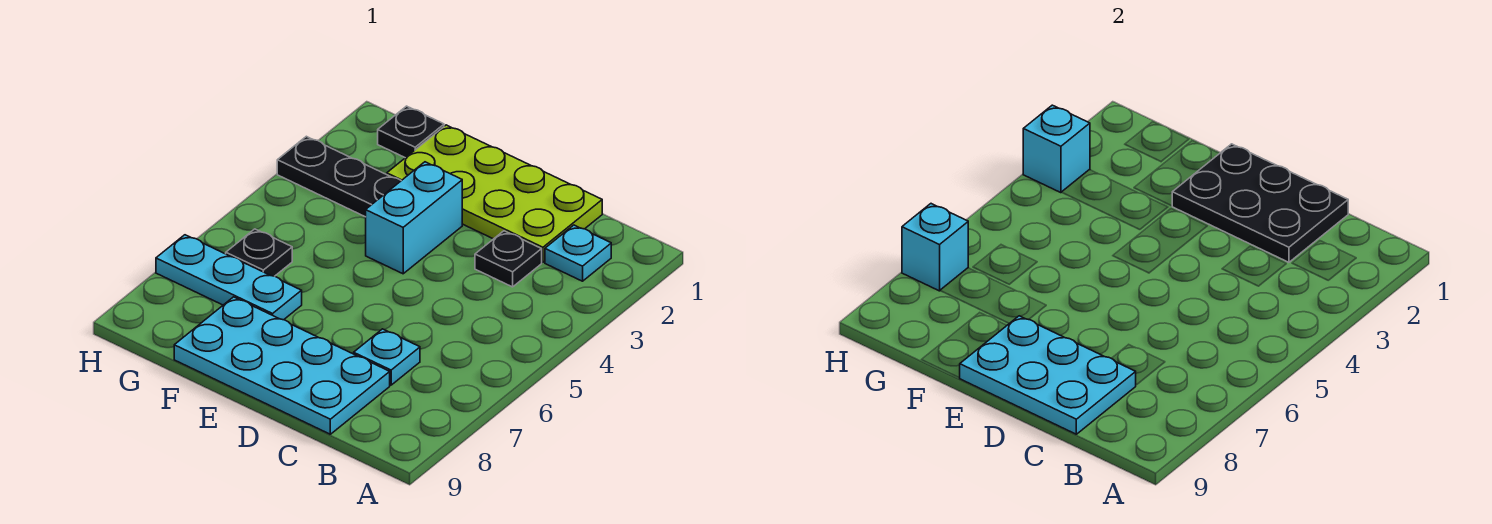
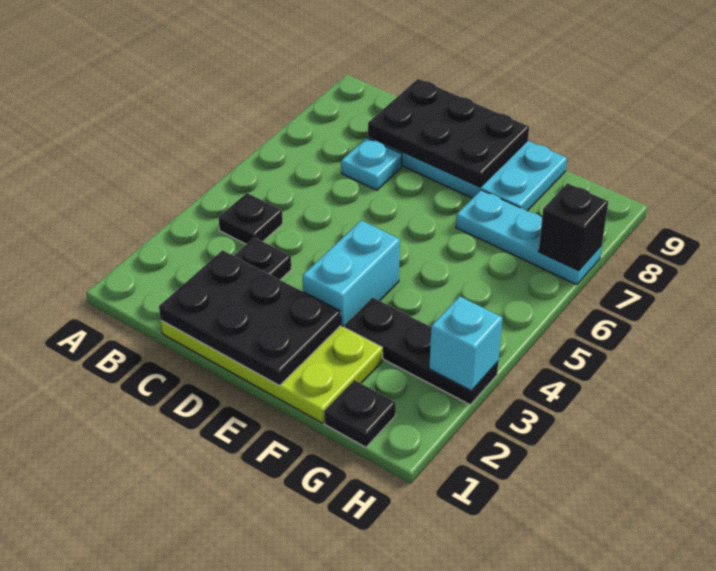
cyan plate B2 level 1 -> none
cyan plate C8:E9 level 2 -> black plate C8:E9 level 2
black plate G6 level 1 -> black plate B4 level 1
cyan brick H7 level 2 -> black brick H7 level 2

